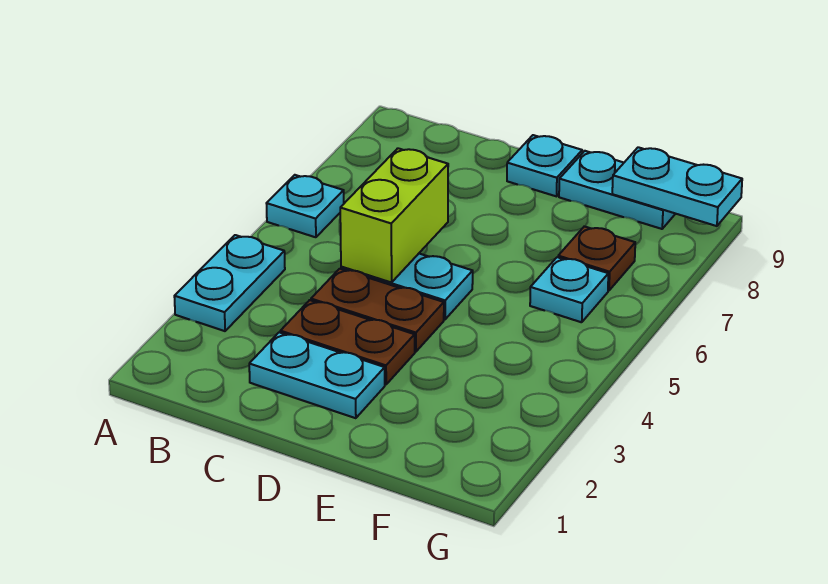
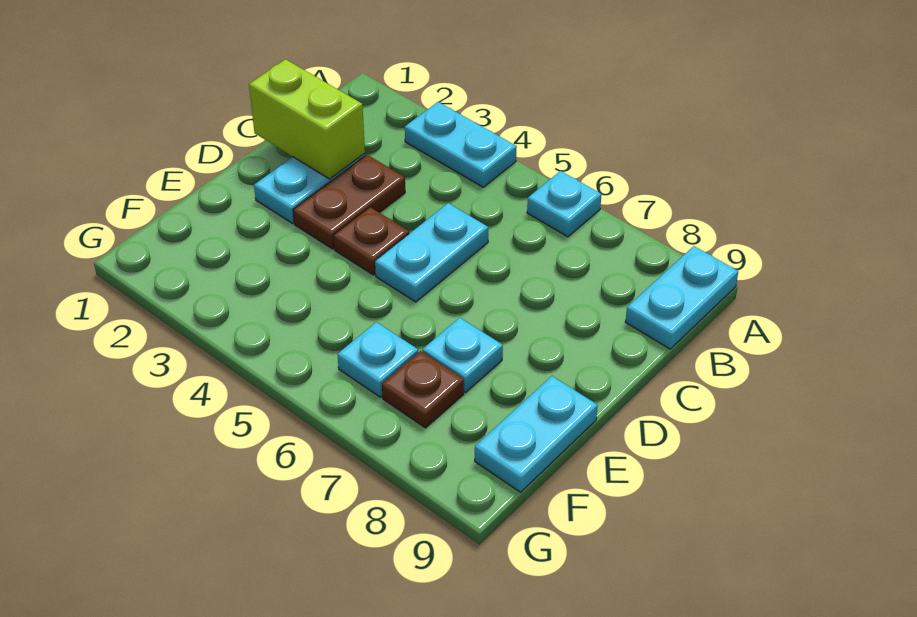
brown plate C4:D4 level 1 -> brown plate D4 level 1
lime brick C5:C6 level 2 -> lime brick C1:C2 level 2
cyan plate D9 level 1 -> cyan plate E7 level 1
cyan plate F9:G9 level 2 -> cyan plate A9:B9 level 1

